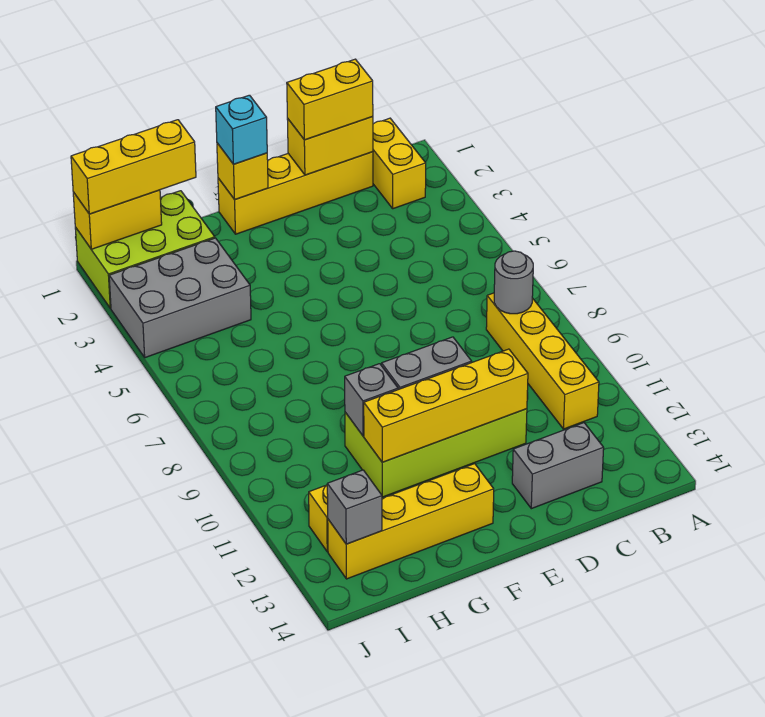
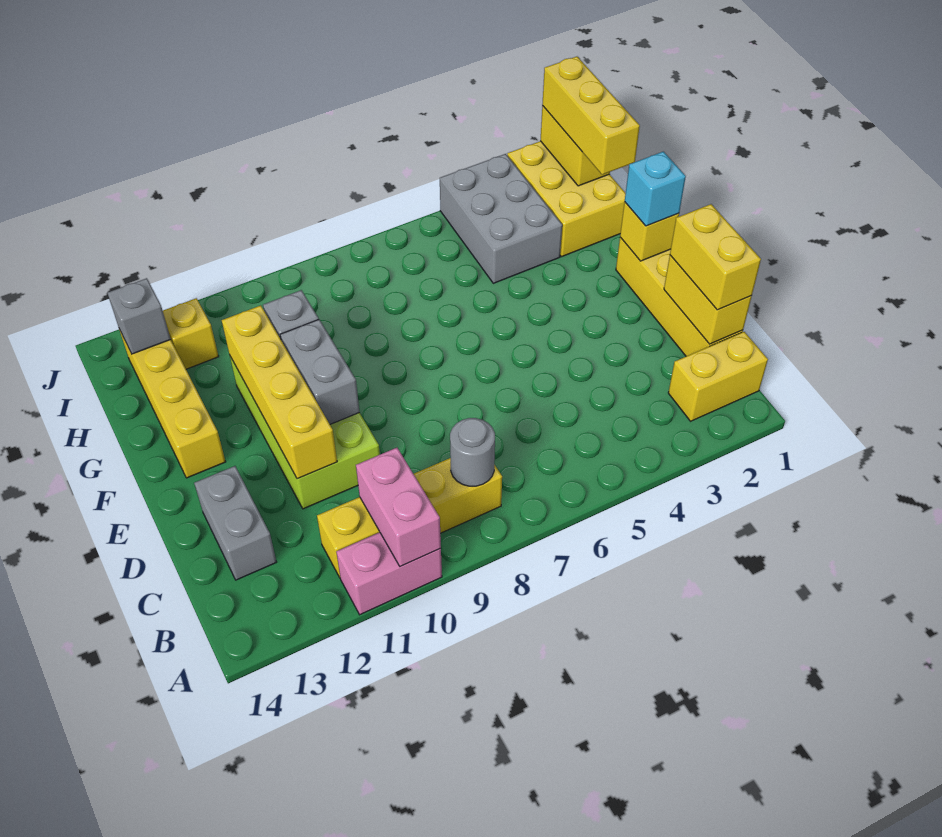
none -> pink brick A10:A11 level 1
none -> pink brick A10:B10 level 2
lime brick H1:J2 level 1 -> yellow brick H1:J2 level 1

